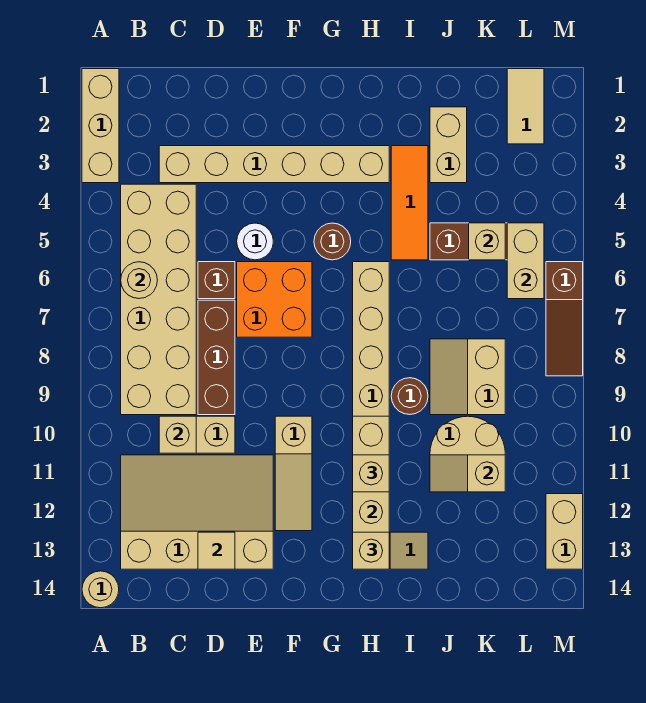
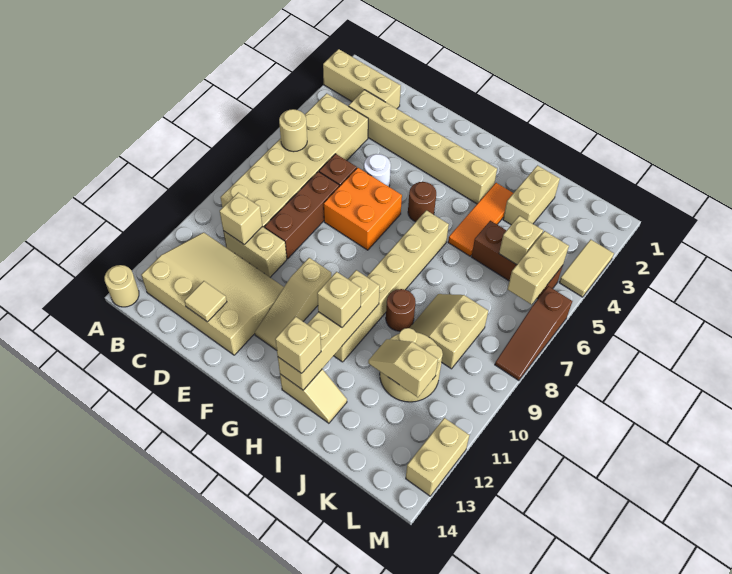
tan brick A1:A3 level 1 -> tan brick A2:C2 level 1
tan tile L1:L2 level 1 -> tan tile M3:M4 level 1

